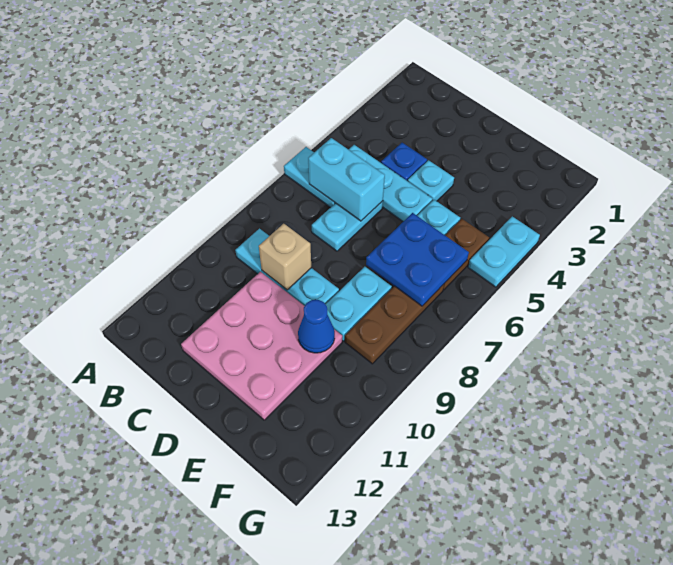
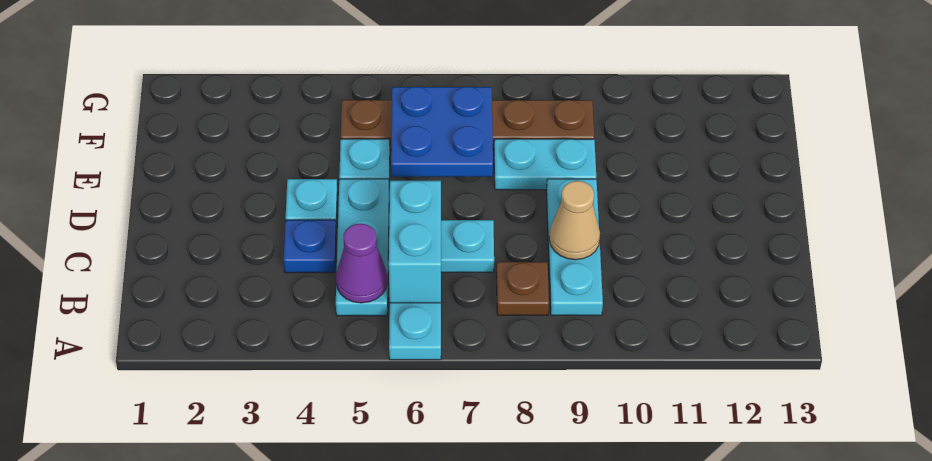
none -> purple cone B5 level 2
none -> brown plate B8 level 1
tan brick C9 level 2 -> tan cone C9 level 2
pink plate C10:E12 level 1 -> none
blue cone E10 level 2 -> none
cyan plate G4:G5 level 1 -> none

